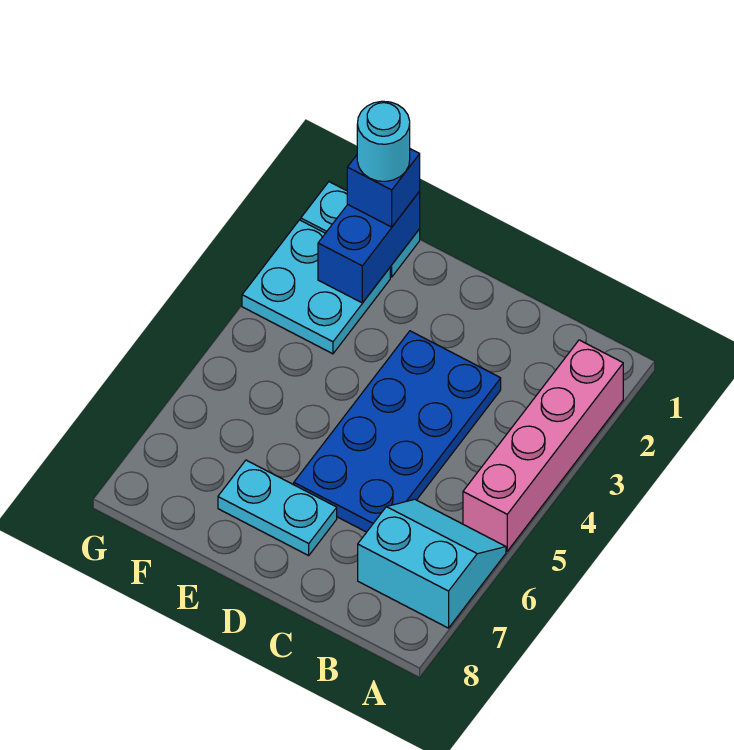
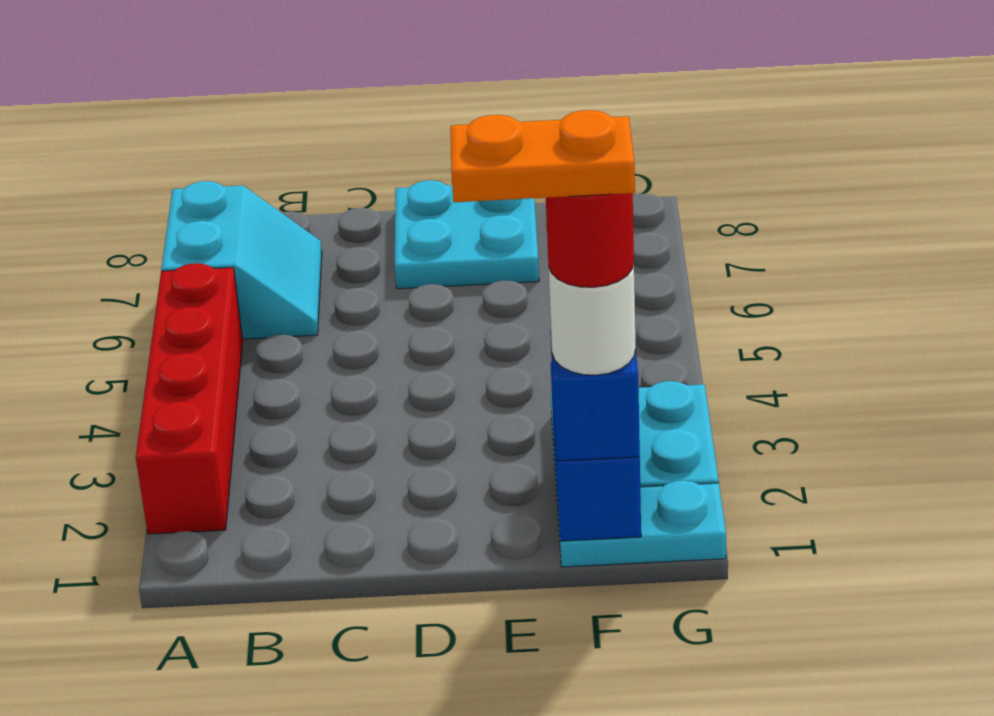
pink brick A2:A5 level 1 -> red brick A2:A5 level 1
cyan slope A6:B7 level 1 top 7 -> cyan slope A6:B7 level 1 top A
blue plate C3:D6 level 1 -> none
cyan plate D7:E7 level 1 -> cyan plate D7:E8 level 1
none -> orange plate E1:F1 level 6
cyan round brick F1 level 4 -> white round brick F1 level 4
none -> red round brick F1 level 5

